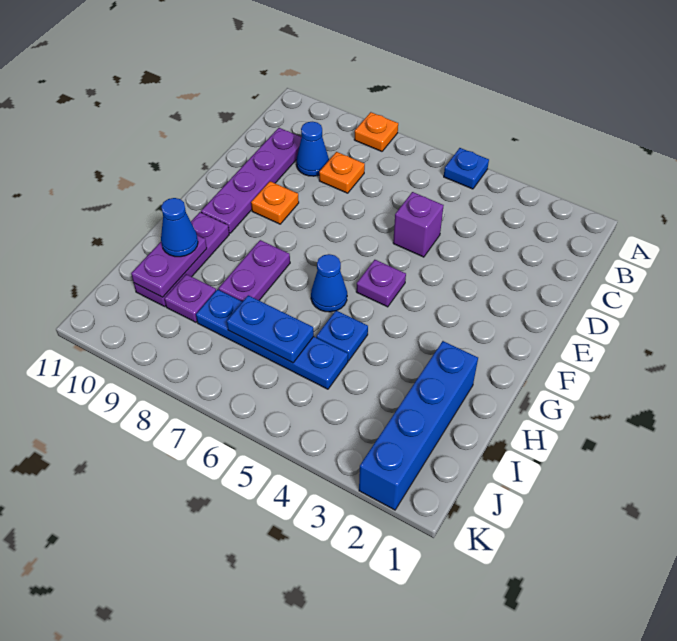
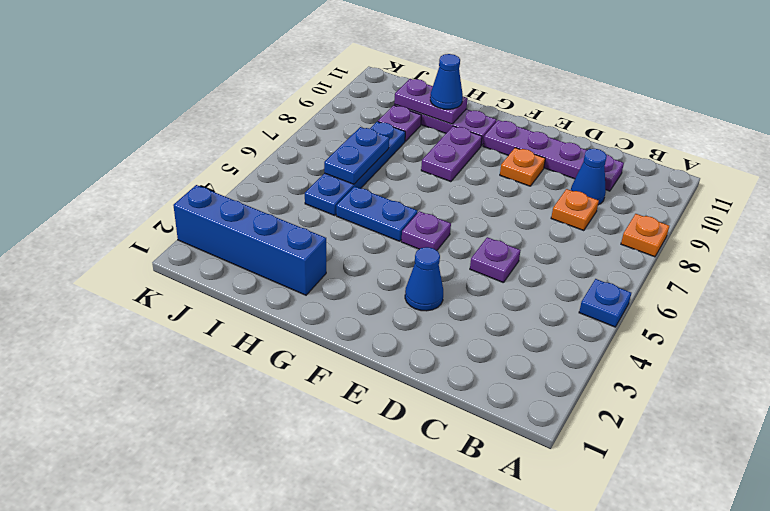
purple brick D5 level 1 -> purple plate D5 level 1
blue cone G6 level 1 -> blue cone E3 level 1
purple plate G8:H8 level 1 -> purple plate G8:G9 level 1
blue plate H5 level 1 -> blue plate G5:H5 level 1

